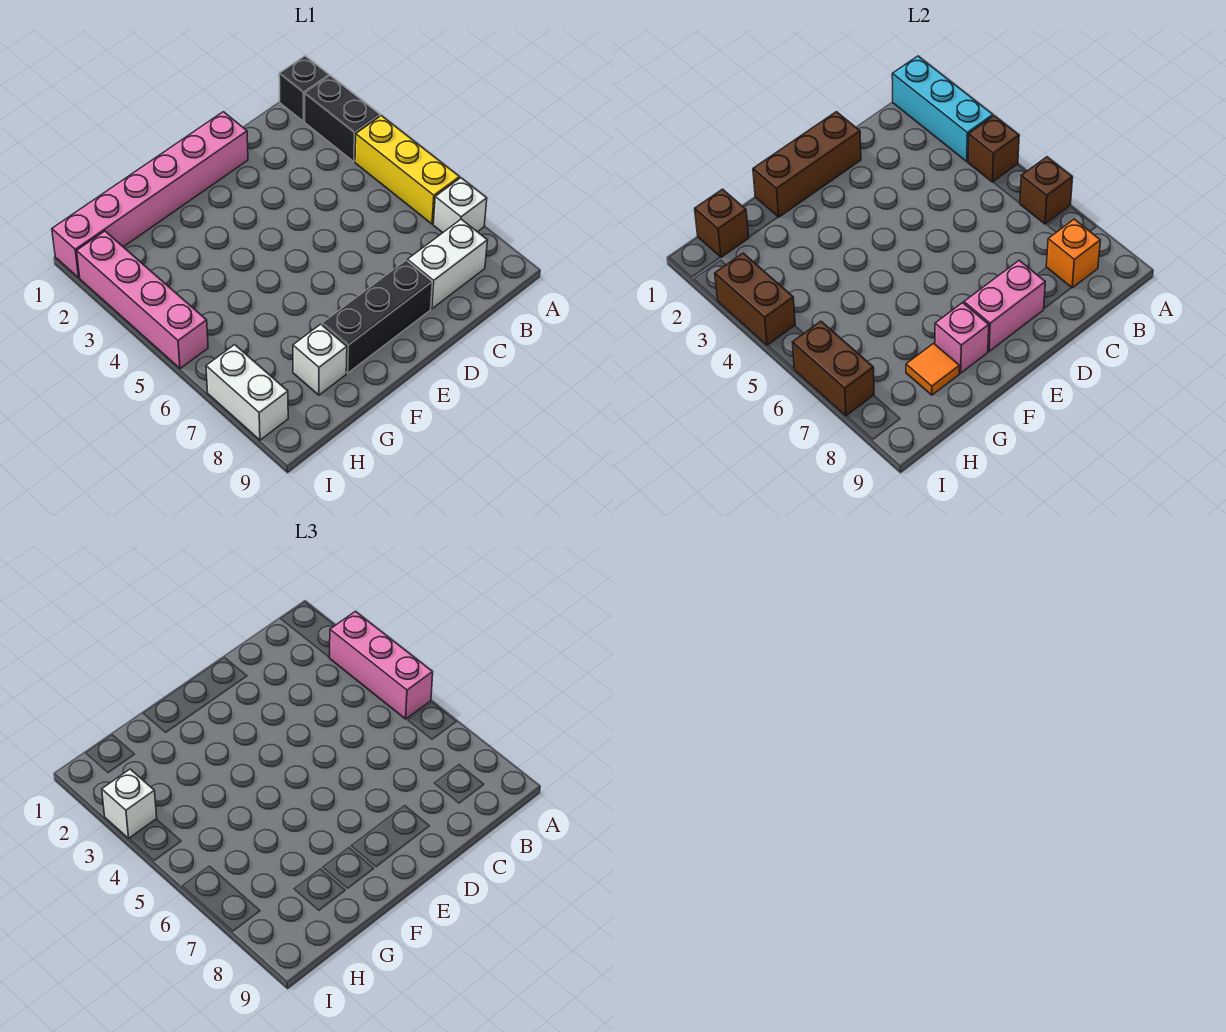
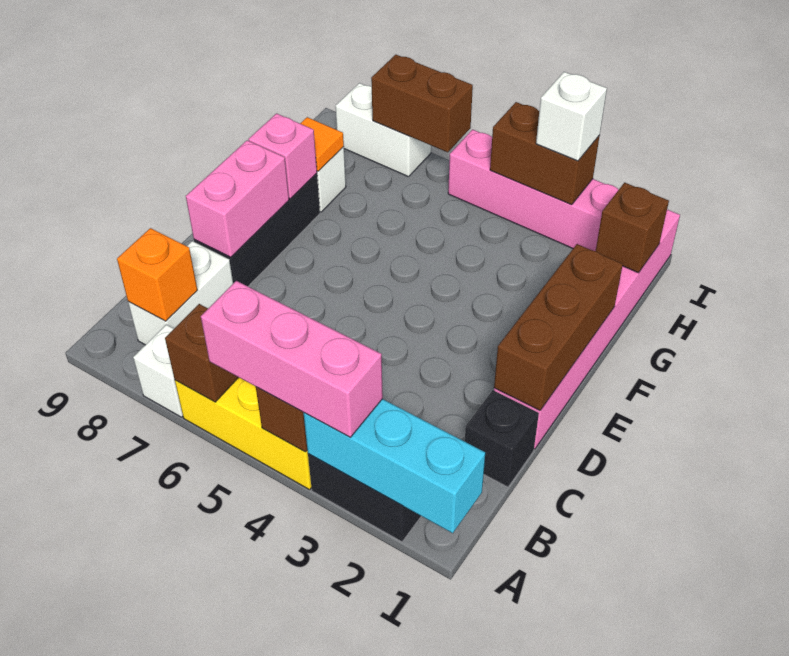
black brick A1 level 1 -> black brick C1 level 1

